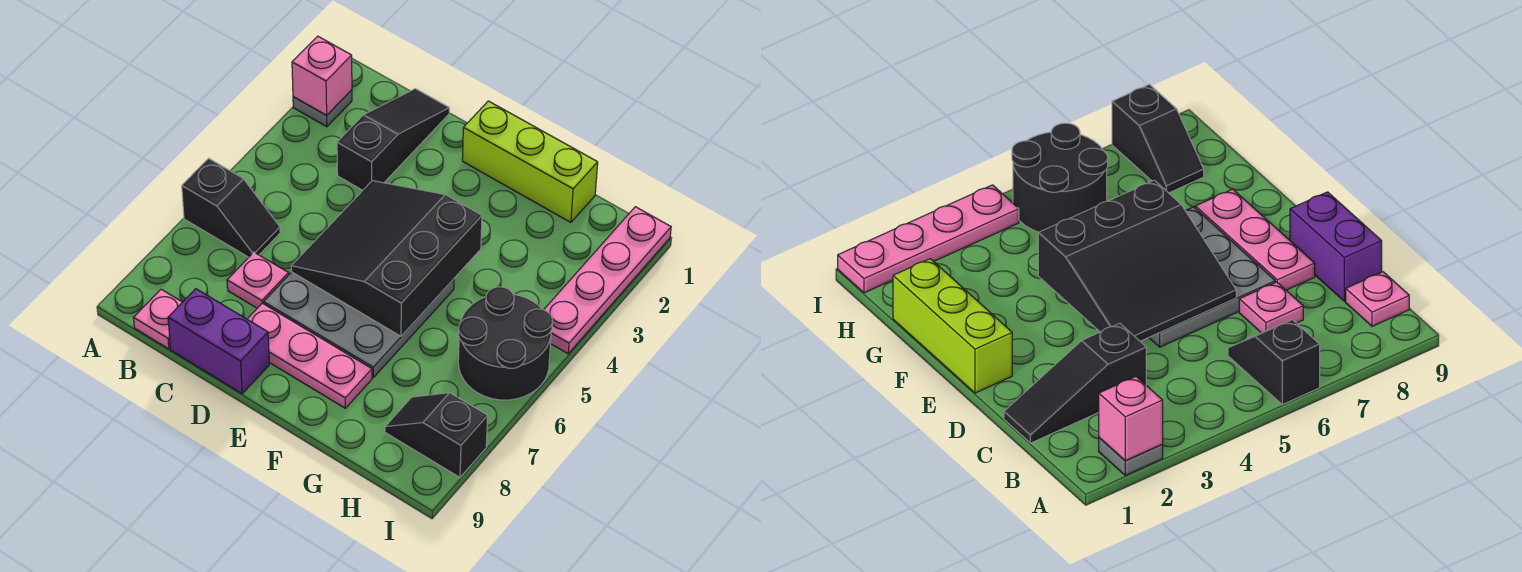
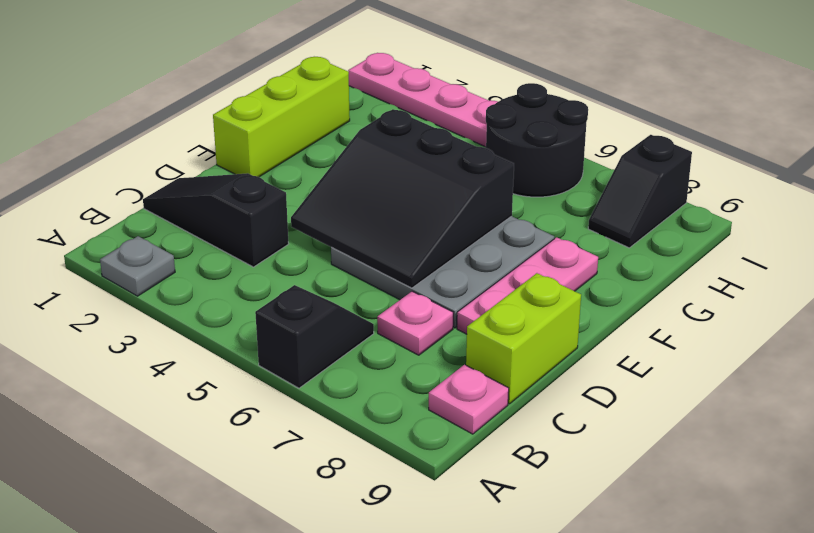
pink brick A2 level 2 -> none
purple brick C9:D9 level 1 -> lime brick C9:D9 level 1

